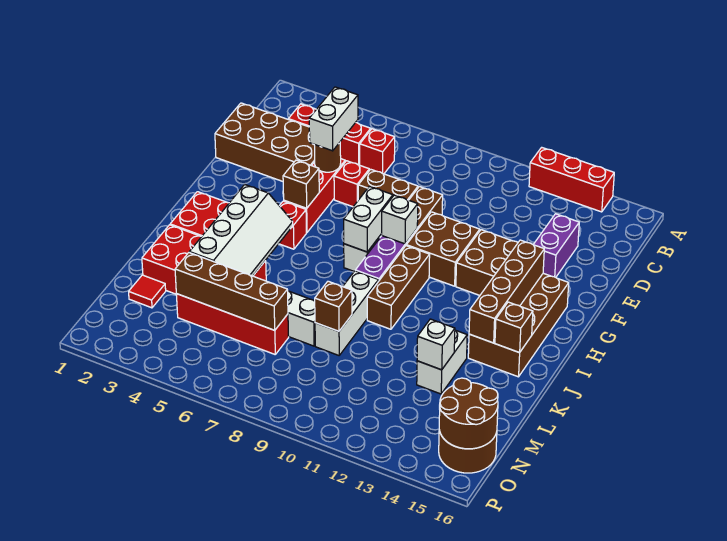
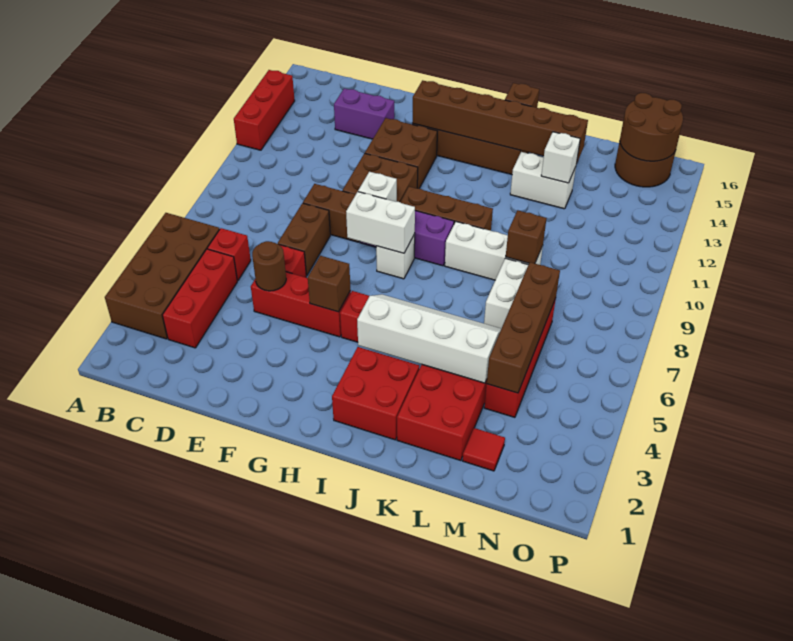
brown brick D1:E4 level 1 -> brown brick A3:B6 level 1
white brick D5:E5 level 3 -> none
brown brick G14:J14 level 2 -> brown brick G14:L14 level 2

